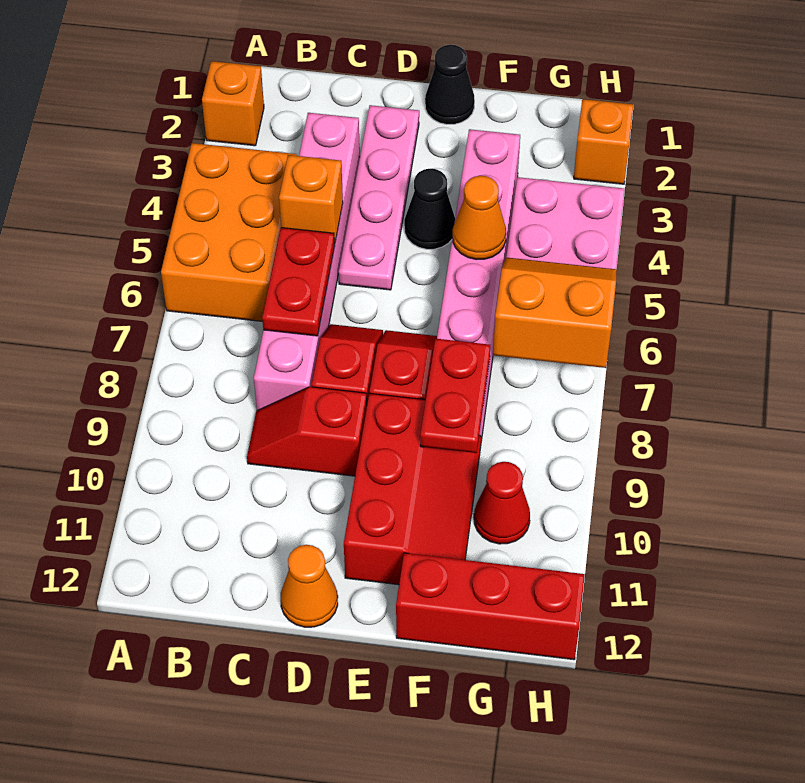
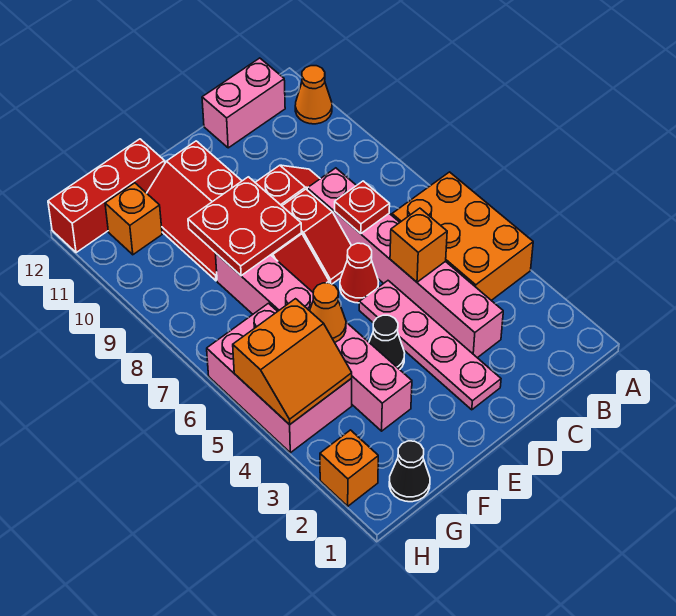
orange brick A2 level 1 -> orange brick G11 level 1
none -> pink brick B12:C12 level 1
red plate C6:C7 level 2 -> red plate C7 level 2
orange cone D12 level 1 -> orange cone A11 level 1
black cone E1 level 1 -> black cone G1 level 1
red plate F8:F9 level 2 -> red plate E8:F9 level 2
orange slope G6:H7 level 2 top 7 -> orange slope G4:H5 level 2 top 5
red cone G10 level 1 -> red cone D6 level 1

